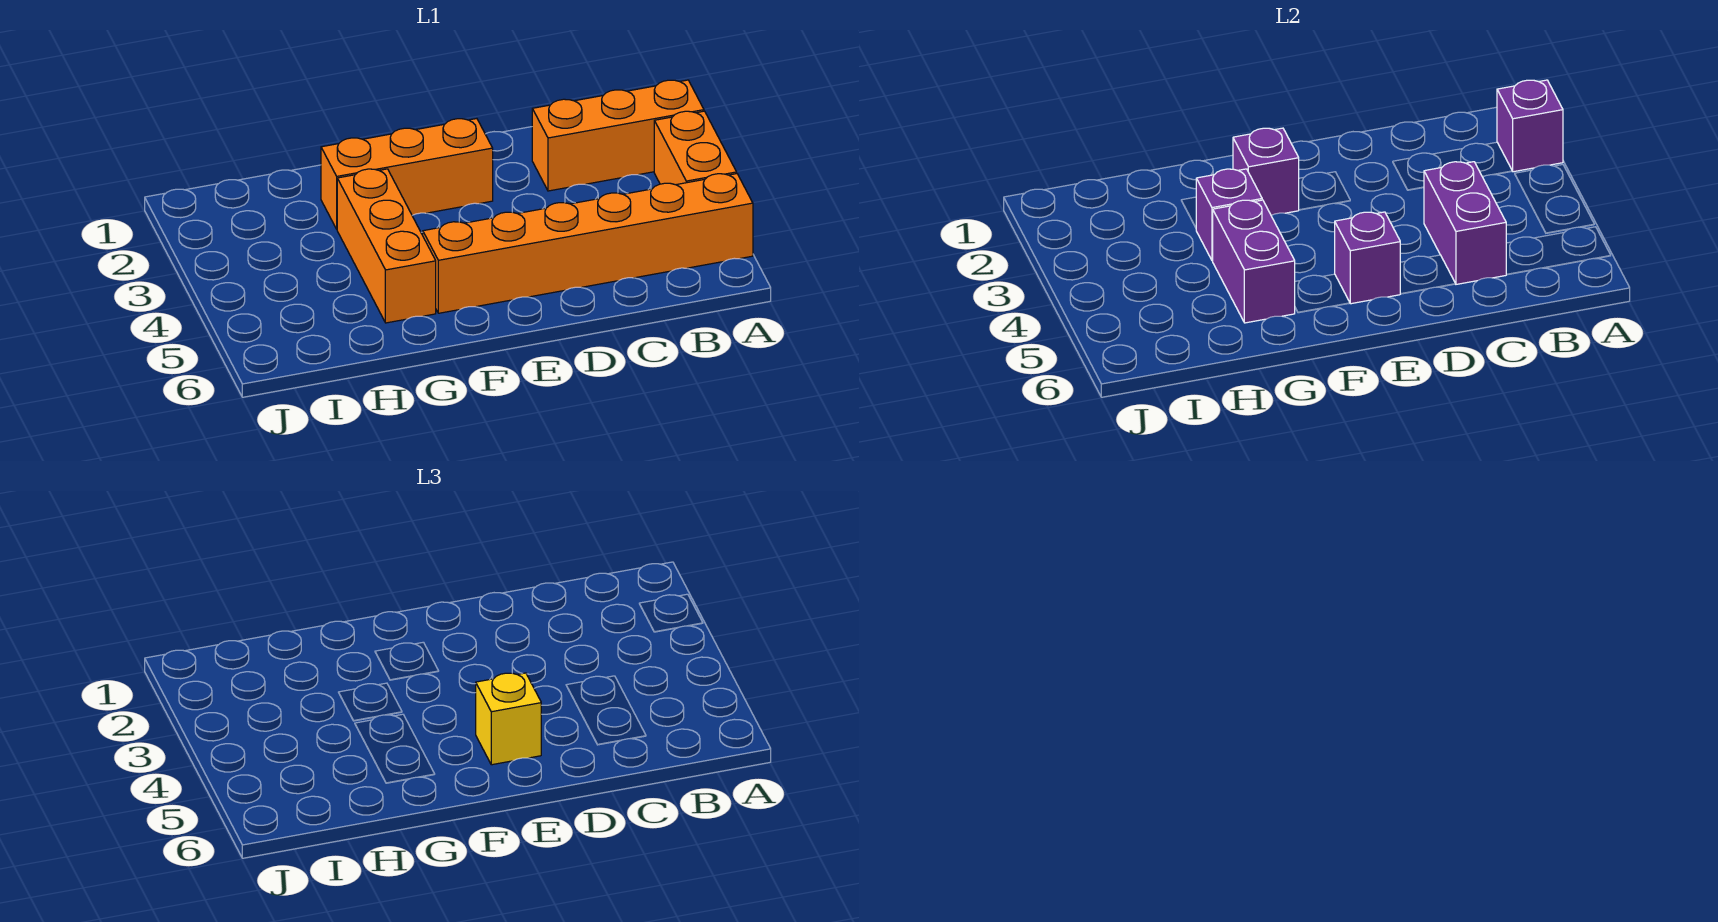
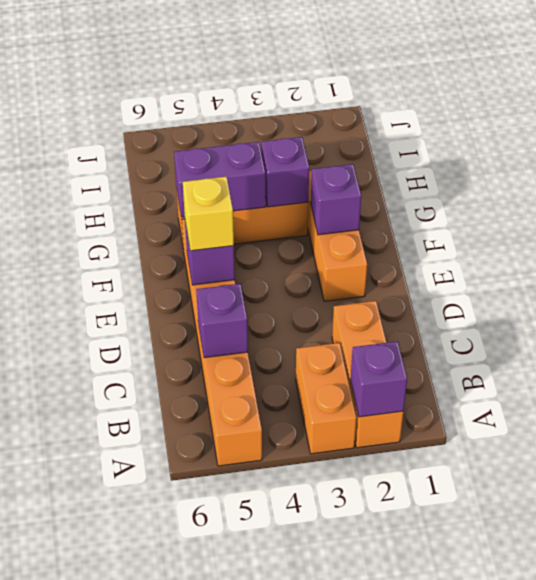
orange brick A3:A4 level 1 -> orange brick A3:B3 level 1
purple brick C4:C5 level 2 -> purple brick C5 level 2

